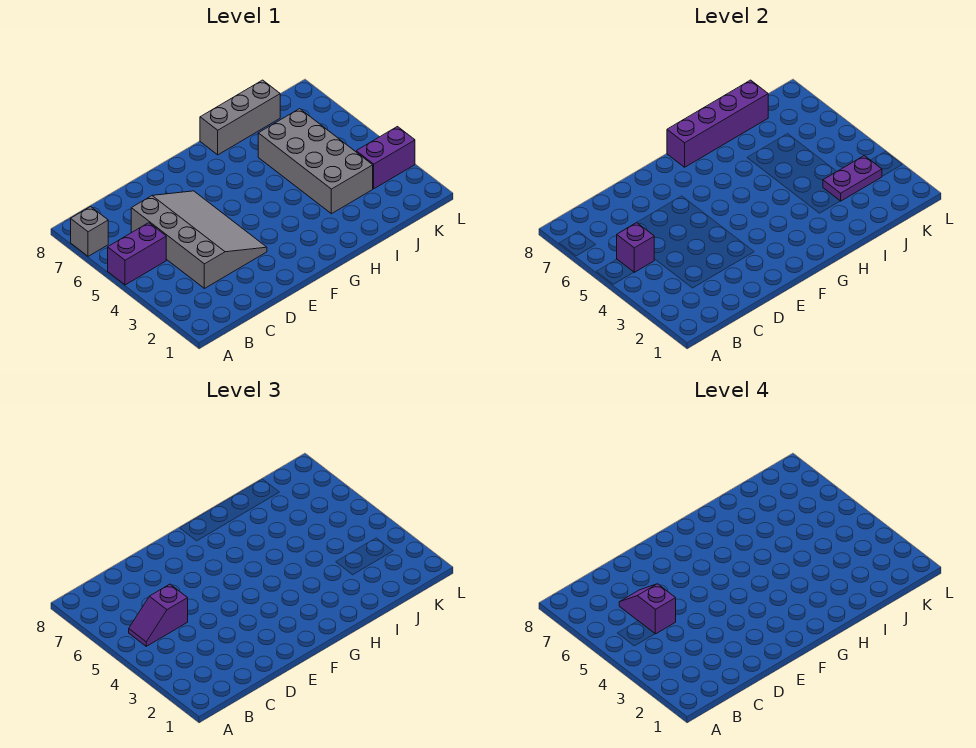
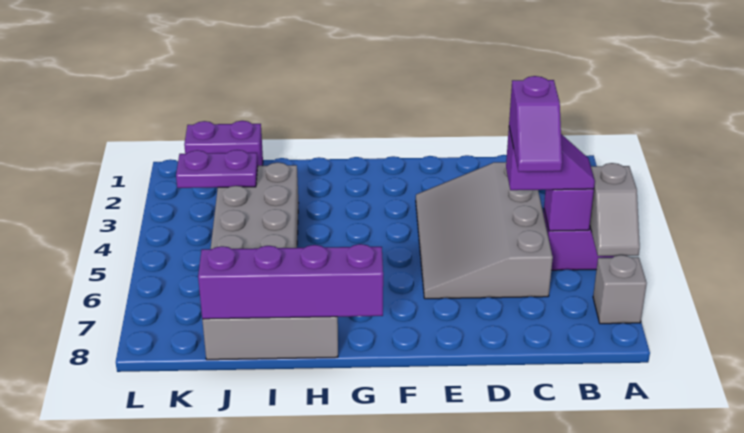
none -> grey slope A5:A6 level 2 top 5
purple brick K3:L3 level 1 -> purple brick J1:K1 level 1

